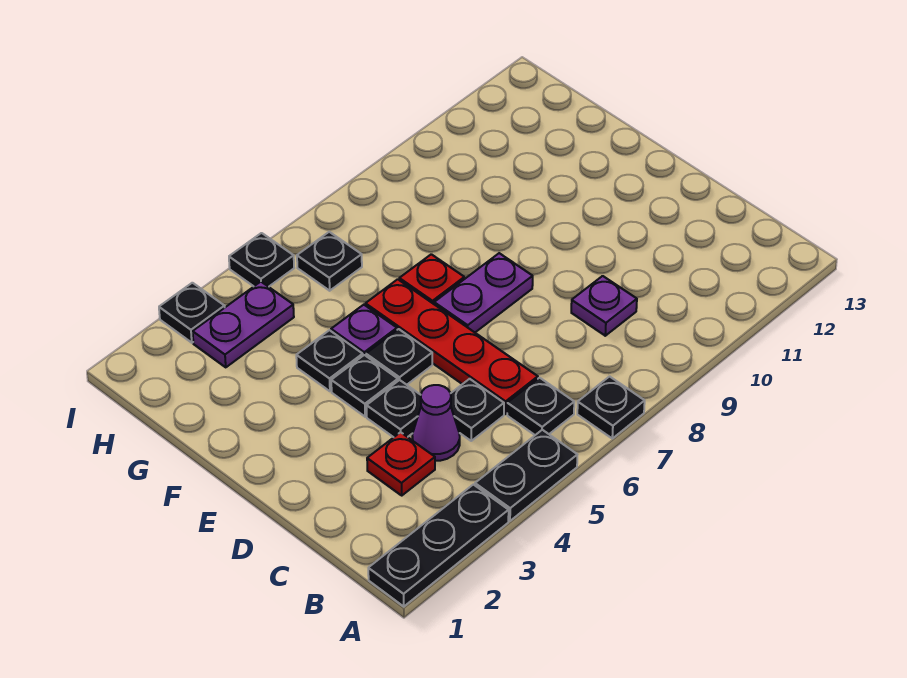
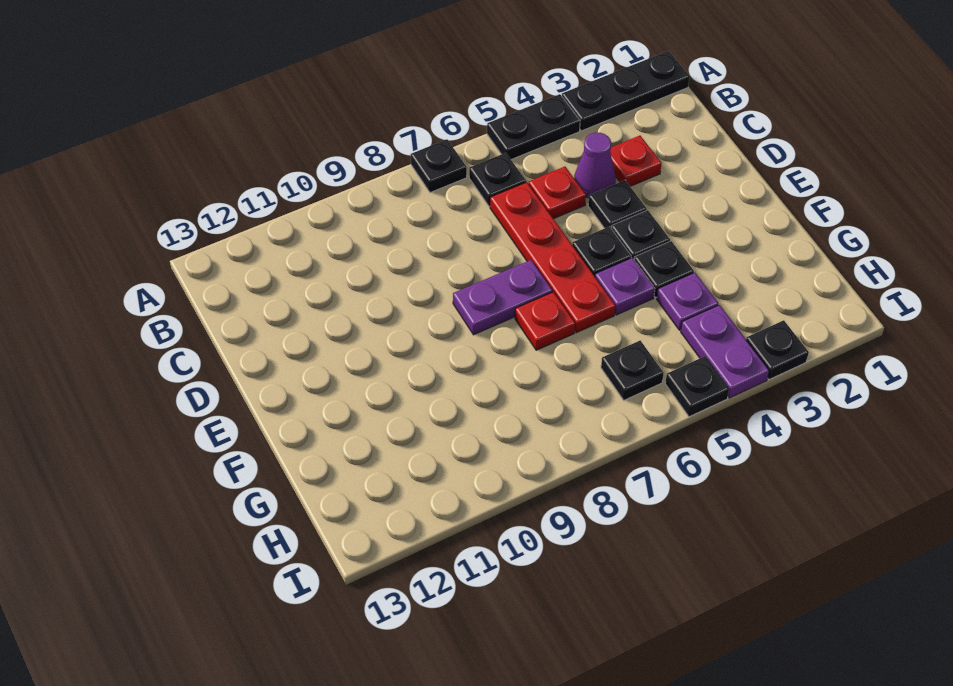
black plate C5 level 1 -> red plate C5 level 1
purple plate C9 level 1 -> purple plate G4 level 1
purple plate H3:H4 level 1 -> purple plate H4:I4 level 1

